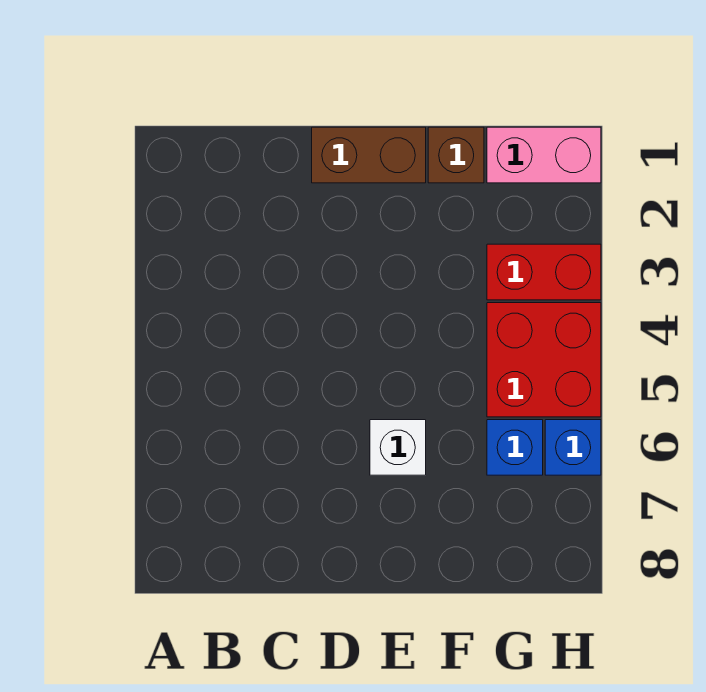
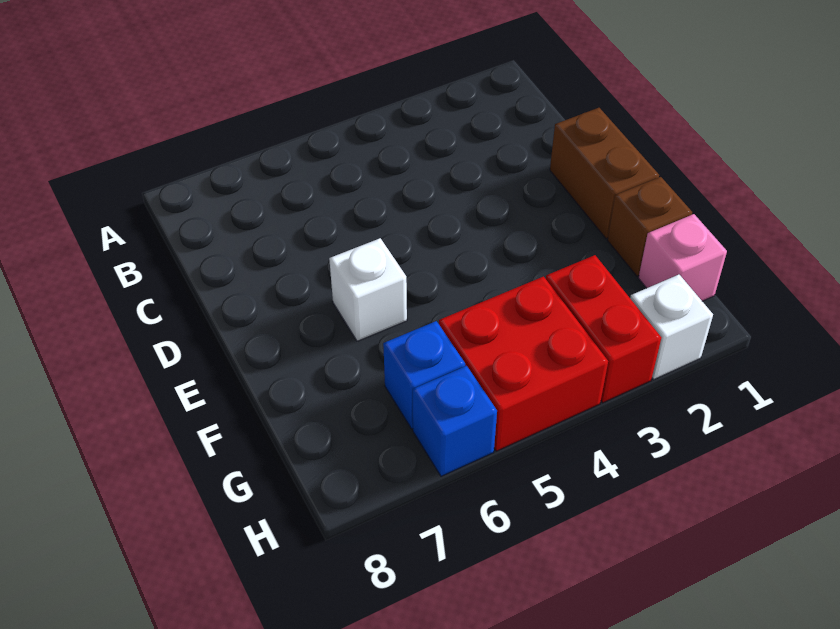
pink brick G1:H1 level 1 -> pink brick G1 level 1
none -> white brick H2 level 1

